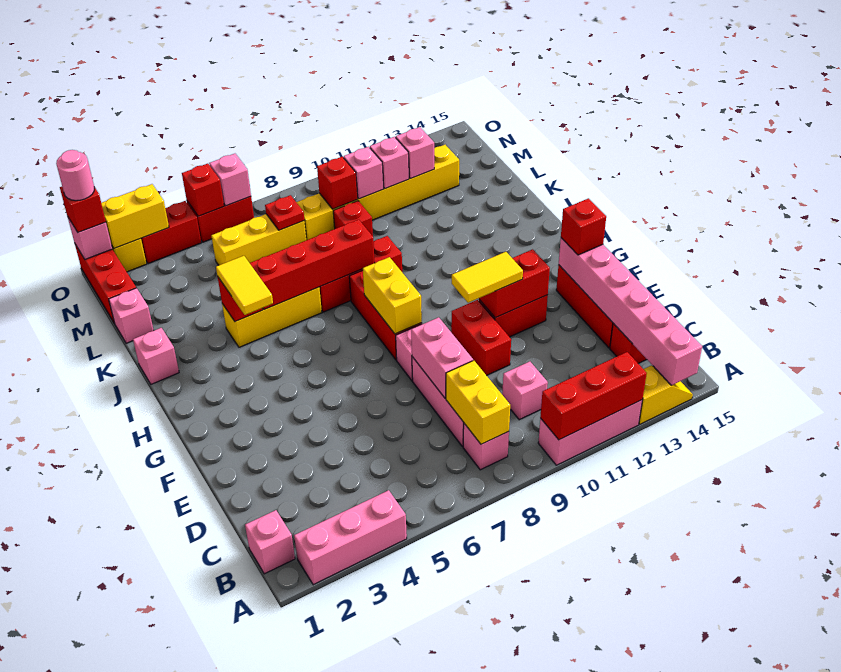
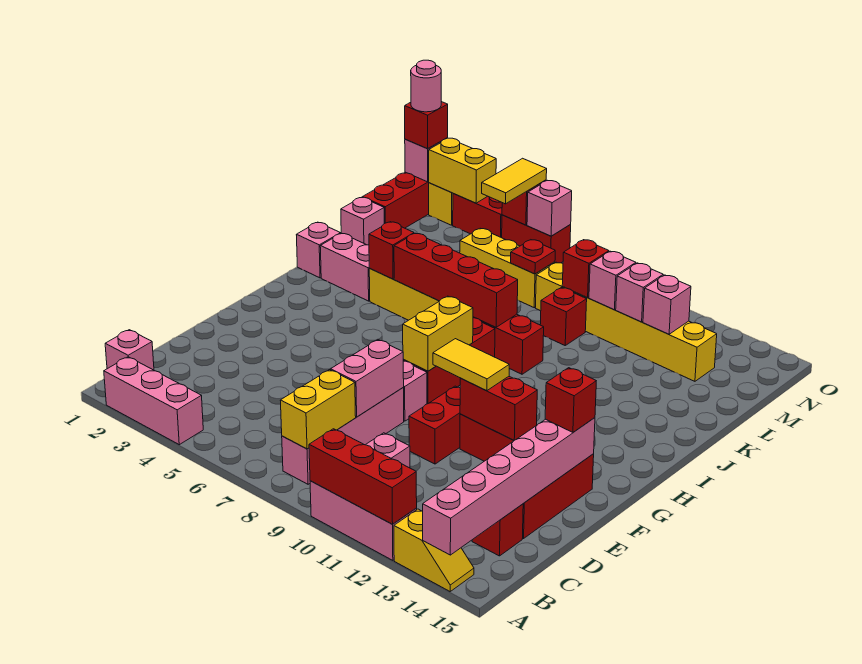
yellow tile I4:J4 level 3 -> yellow tile N5:O5 level 3
none -> pink brick J2:J3 level 1

